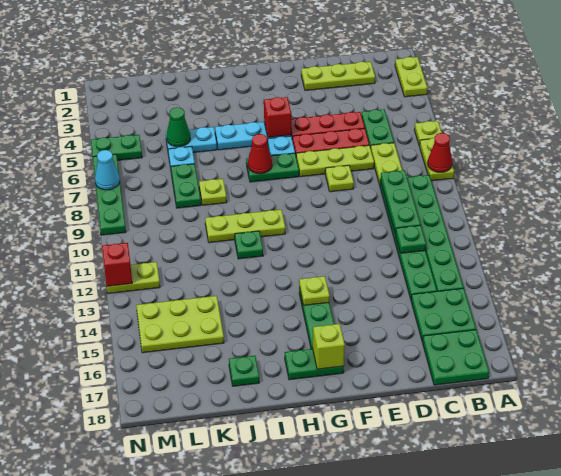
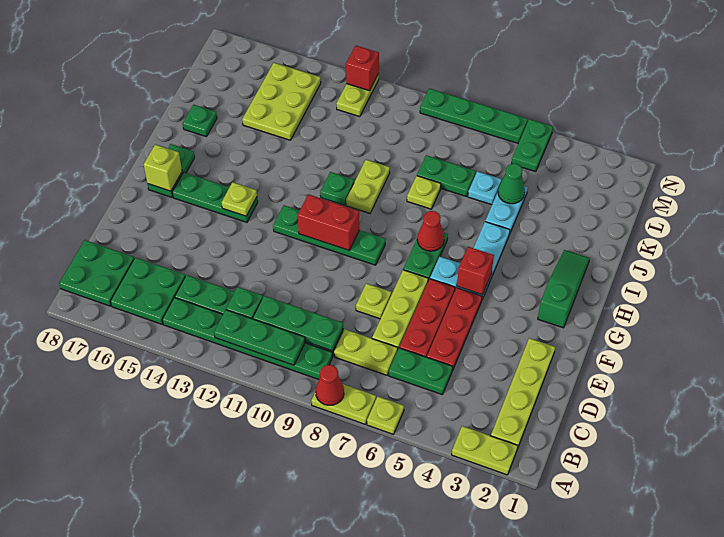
none -> green plate B10:B12 level 2
lime plate C2:E2 level 1 -> lime plate B2:E2 level 1
none -> green slope G2:I2 level 1 top G
none -> green plate G9:G12 level 1
none -> red brick G10:G11 level 2
lime plate H10:J10 level 1 -> lime plate I10:J10 level 1
cyan cone N7 level 2 -> none

